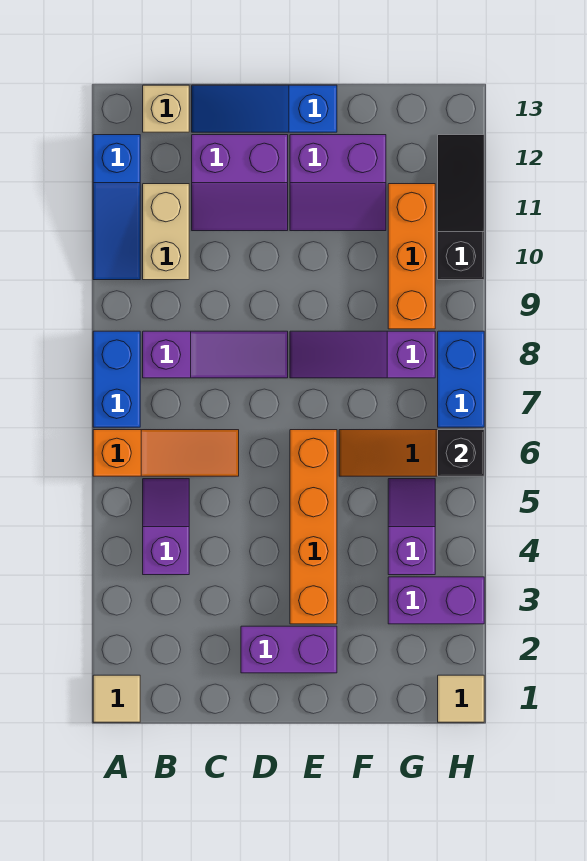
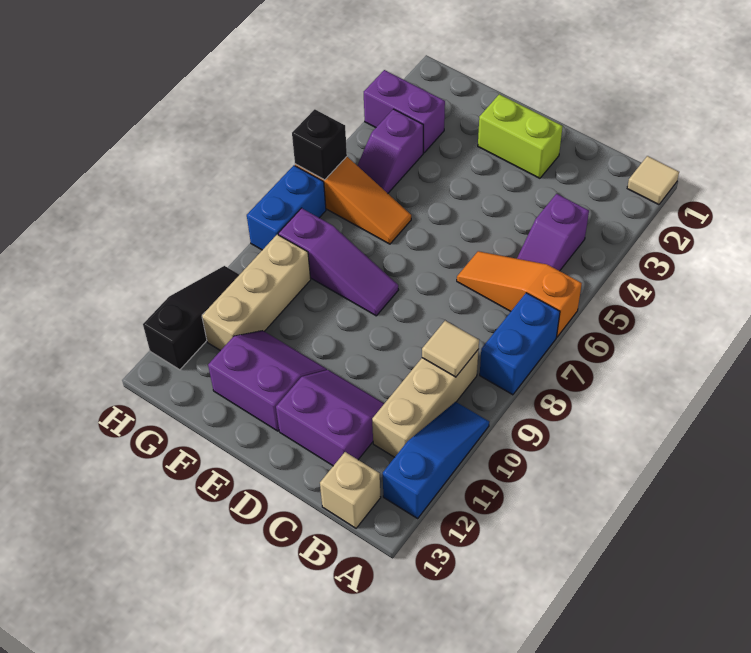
purple slope B8:D8 level 1 top B -> none
tan brick B10:B11 level 1 -> tan brick B9:B11 level 1
blue slope C13:E13 level 1 top E -> none
purple brick D2:E2 level 1 -> lime brick D2:E2 level 1
orange brick E3:E6 level 1 -> none
orange brick G9:G11 level 1 -> tan brick G9:G11 level 1
tan tile H1 level 1 -> tan tile B9 level 2
black slope H10:H12 level 1 top 10 -> black slope H10:H12 level 1 top 12

